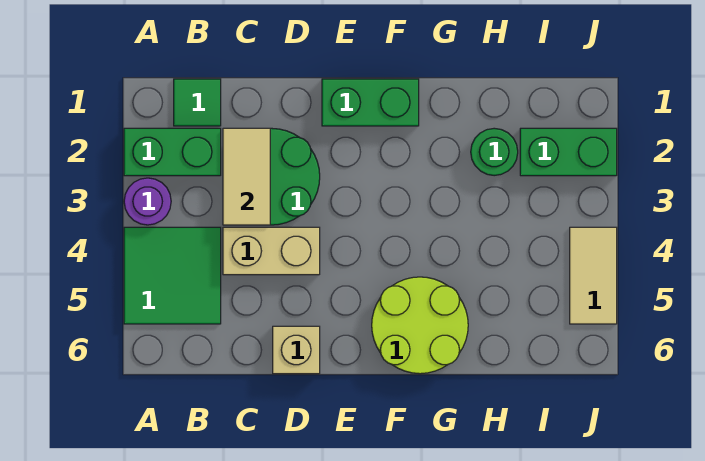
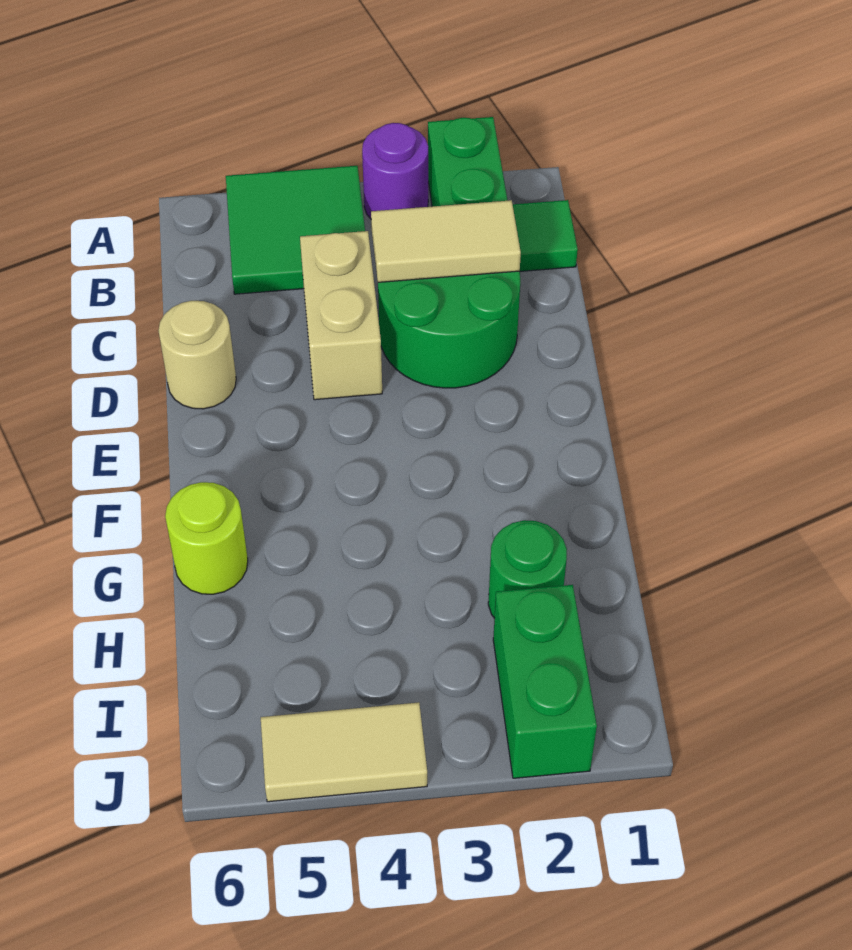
tan brick D6 level 1 -> tan round brick D6 level 1
green brick E1:F1 level 1 -> none
lime round brick F5:G6 level 1 -> lime round brick G6 level 1

